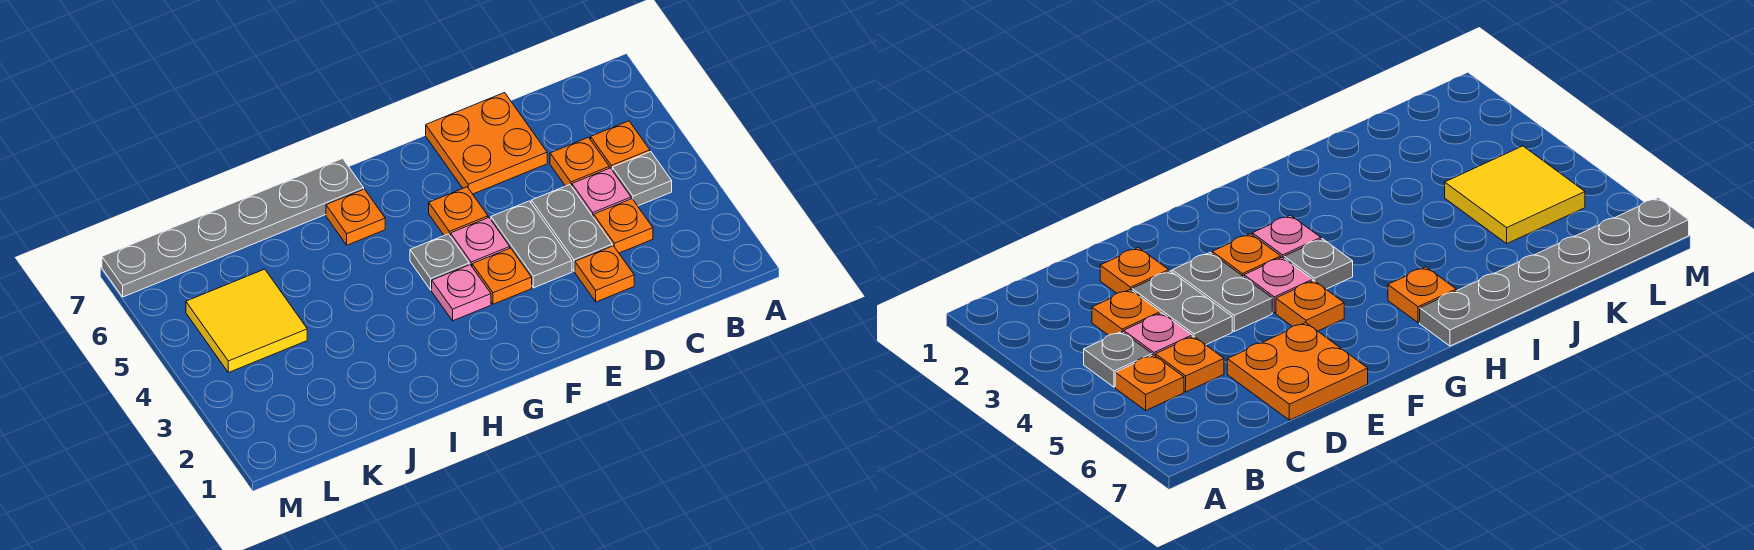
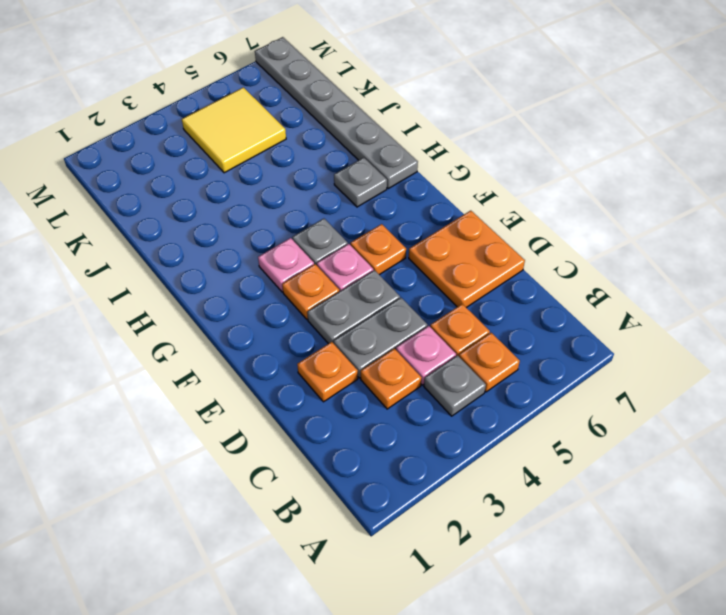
orange plate H6 level 1 -> grey plate H6 level 1

